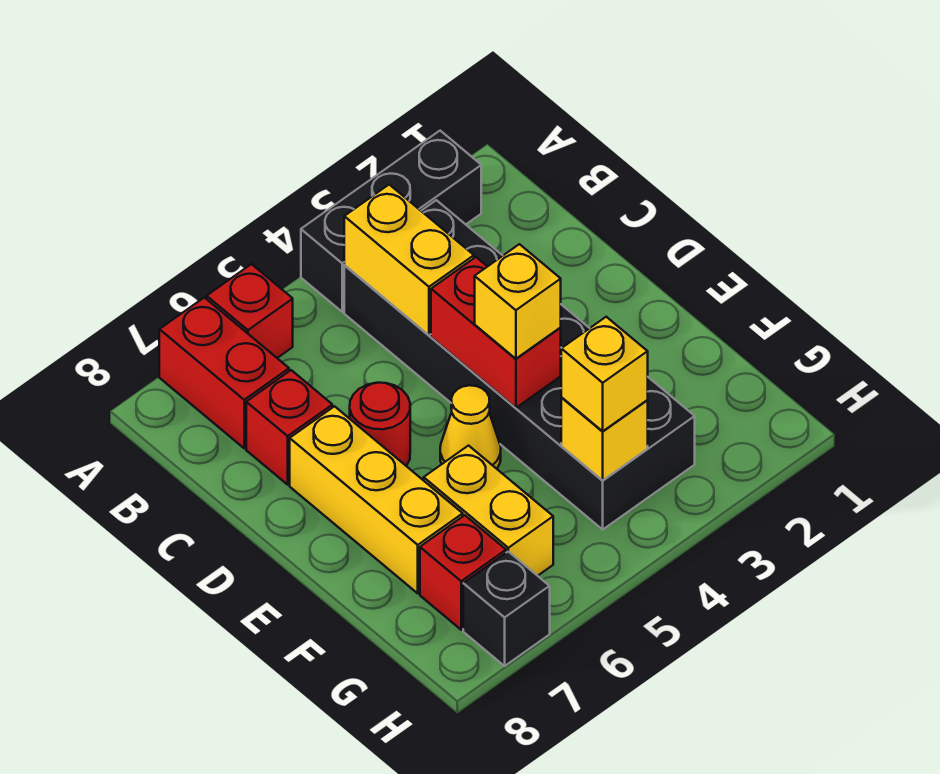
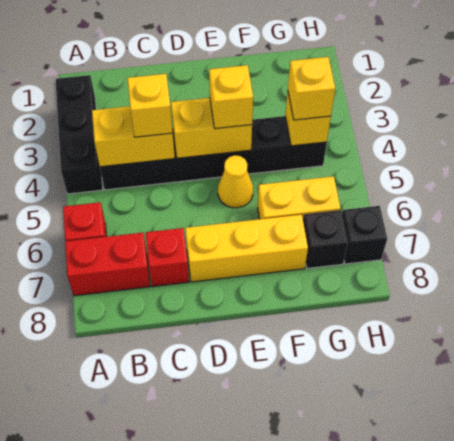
black brick B3:G4 level 1 -> black brick B4:G4 level 1
none -> yellow brick C4 level 3
red brick D4:E4 level 2 -> yellow brick D4:E4 level 2
red round brick D6 level 1 -> none
red brick G7 level 1 -> black brick G7 level 1

